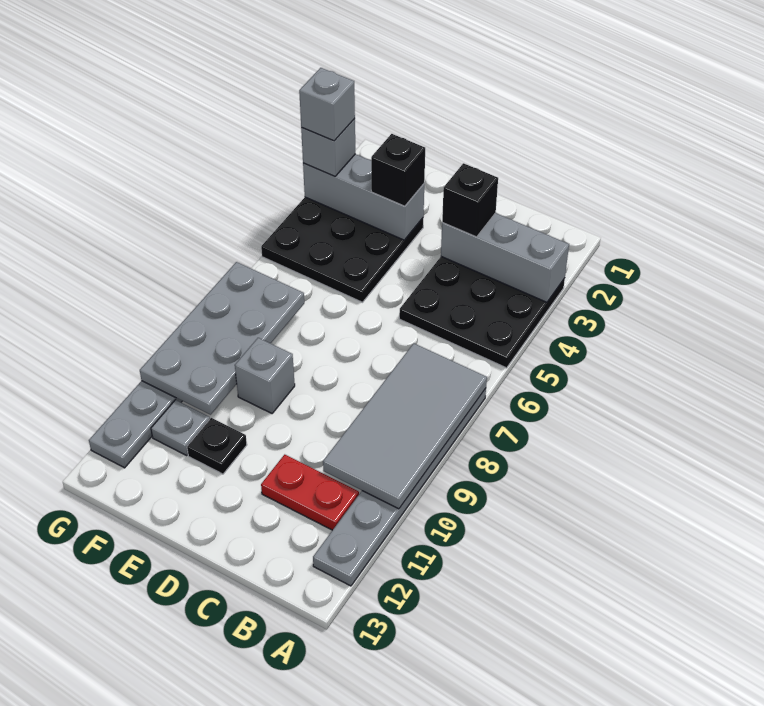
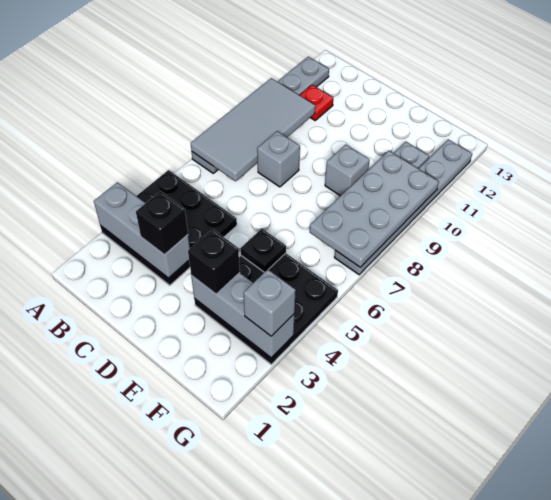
red plate B11:C11 level 1 -> red plate B11 level 1
black plate E11 level 1 -> black plate E5 level 2
grey brick G3 level 4 -> grey brick C8 level 1

